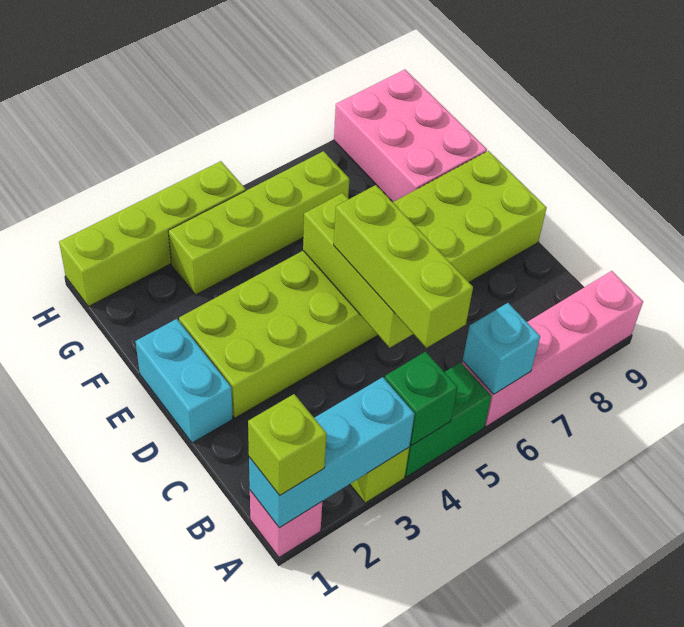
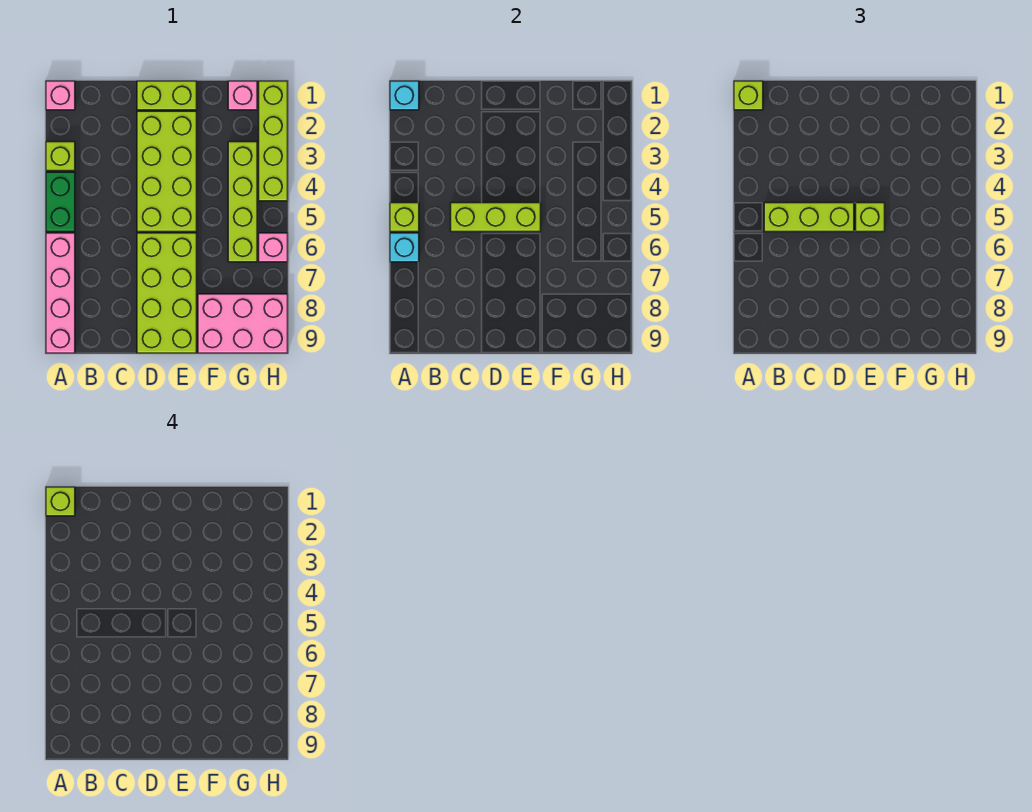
cyan brick A1:A3 level 2 -> cyan brick A1 level 2
none -> lime brick A1 level 4
green brick A4 level 2 -> none
none -> lime brick A5 level 2
cyan brick D1:E1 level 1 -> lime brick D1:E1 level 1
none -> lime brick E5 level 3
none -> pink brick G1 level 1
none -> pink brick H6 level 1

